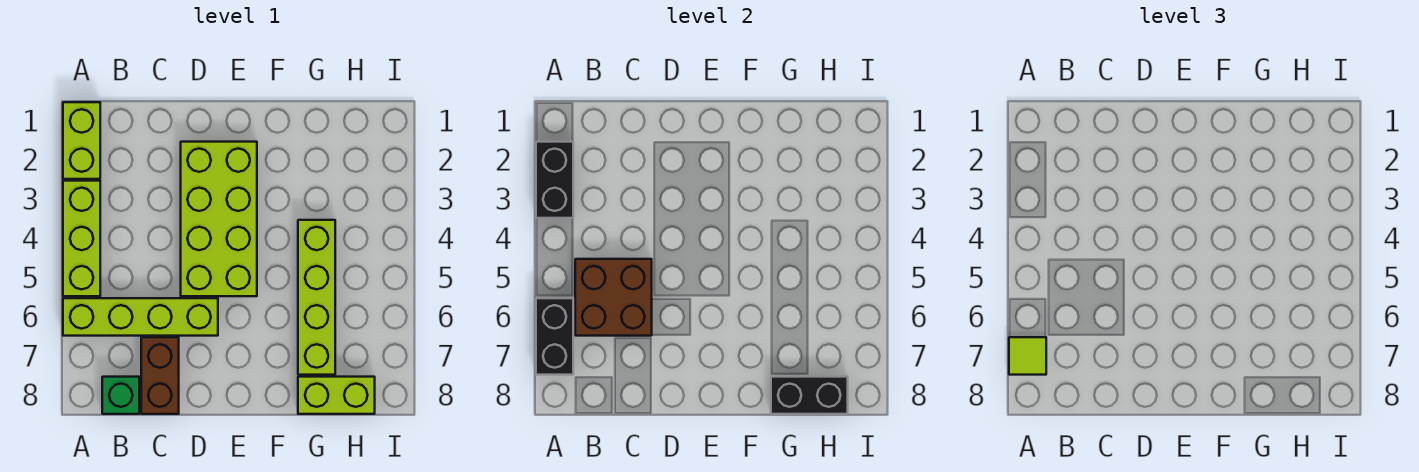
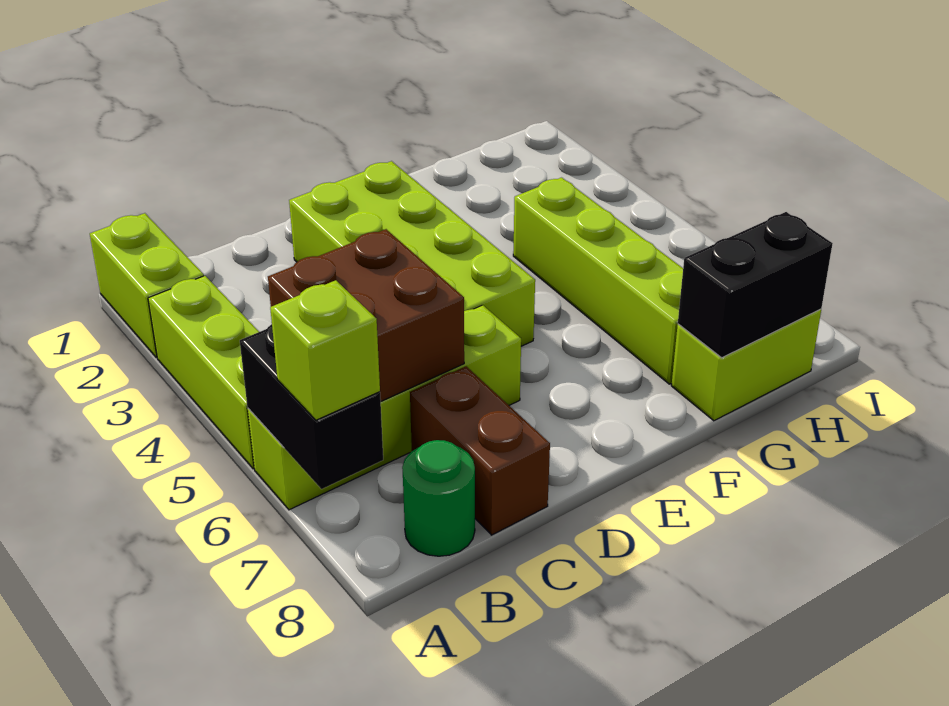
black brick A2:A3 level 2 -> none
lime tile A7 level 3 -> lime brick A7 level 3
green brick B8 level 1 -> green round brick B8 level 1

